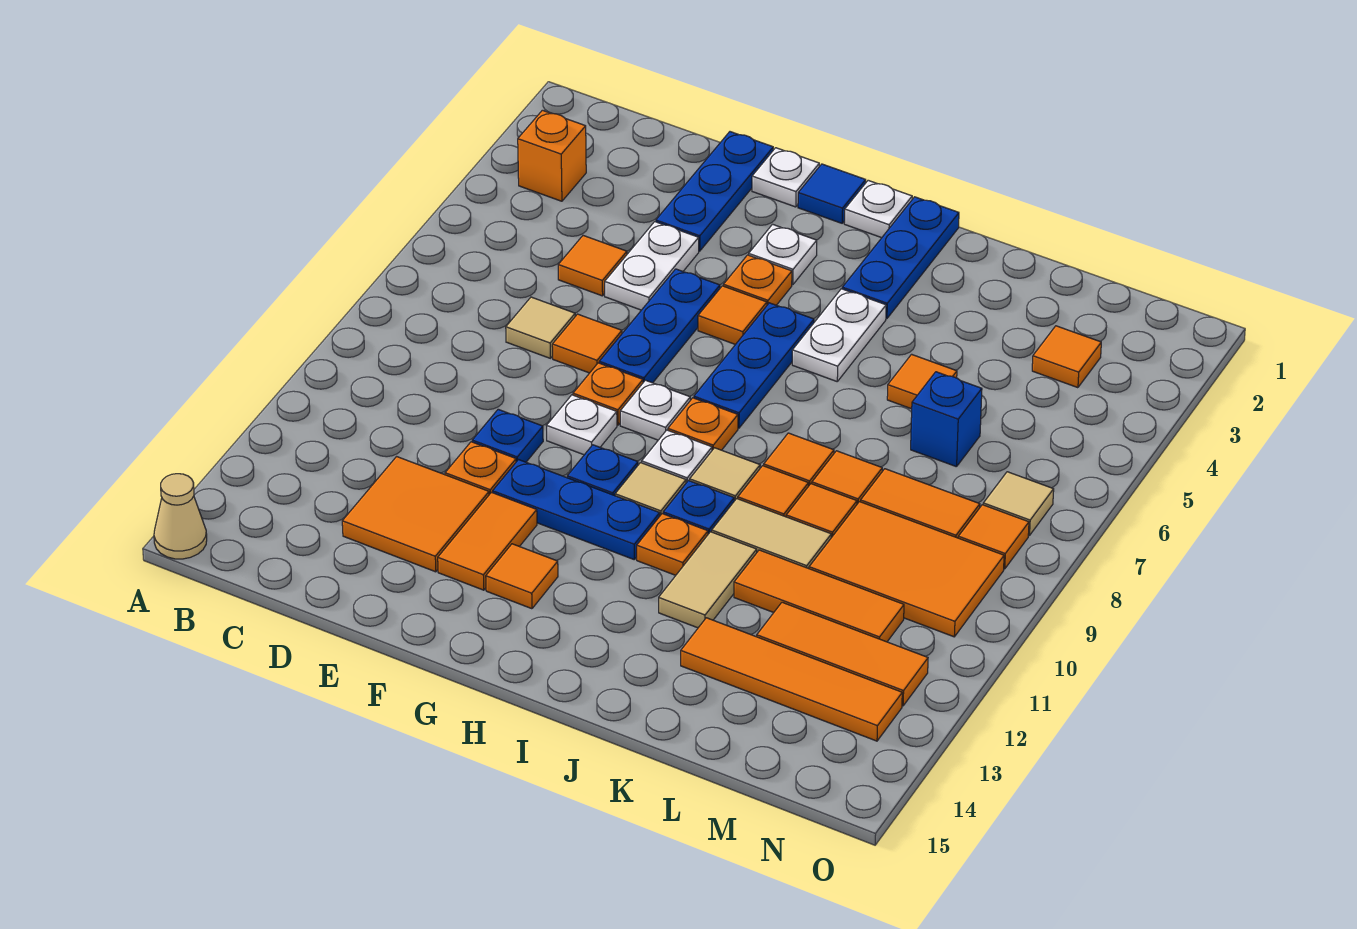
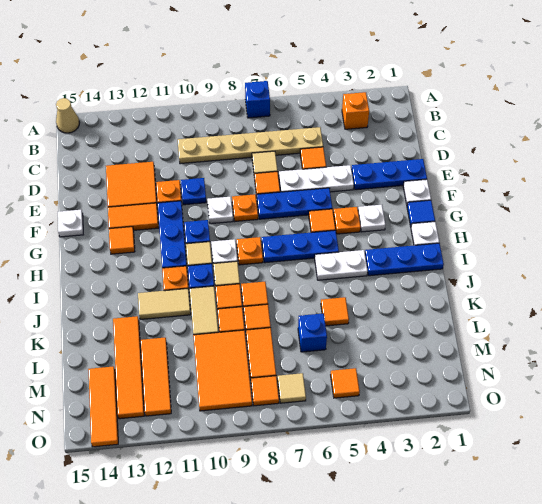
none -> blue brick A7 level 1
none -> tan plate C5:C10 level 1
white plate E4:E5 level 1 -> white plate E4:E6 level 1
white plate G8 level 1 -> white plate F15 level 1
orange tile K11:M11 level 1 -> orange tile M14:O14 level 1
orange tile M3 level 1 -> orange tile N5 level 1

